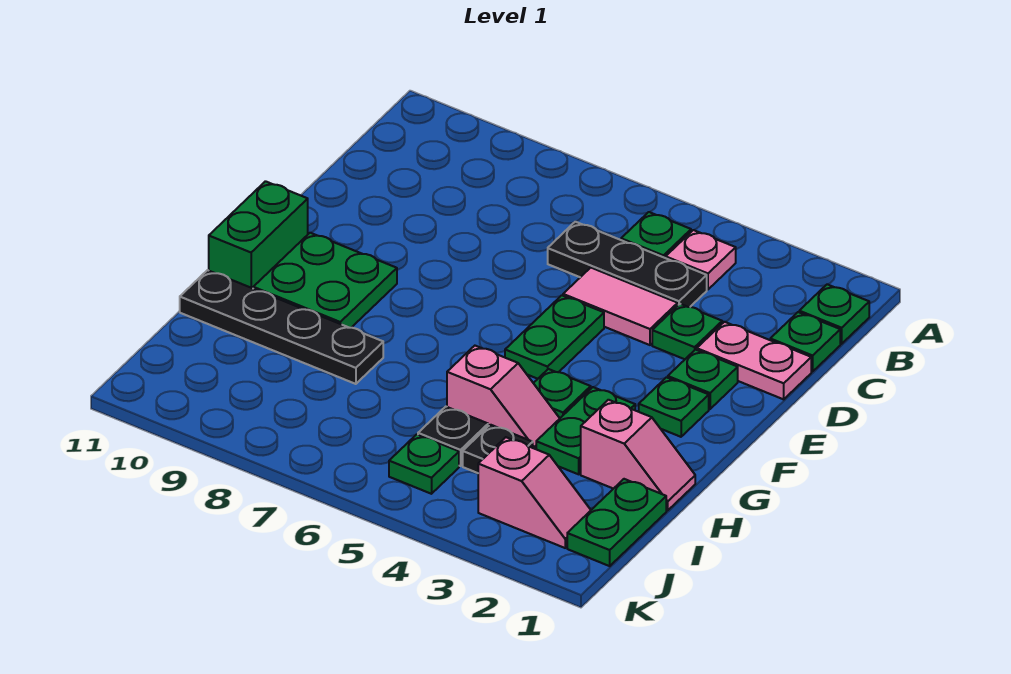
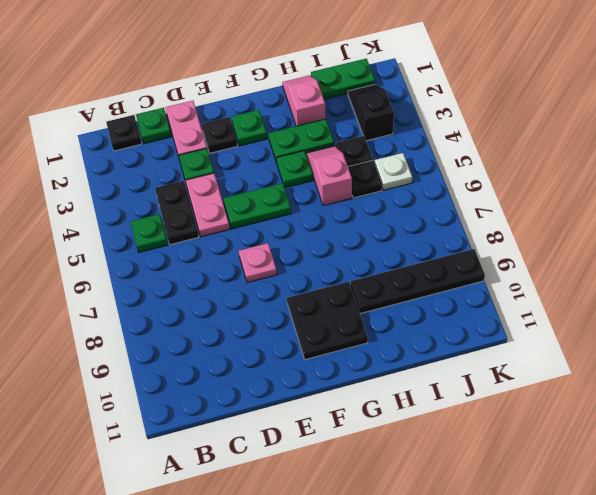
green plate B1 level 1 -> black plate B1 level 1
pink plate B4 level 1 -> pink plate E7 level 1
black plate C4:C6 level 1 -> black plate C4:C5 level 1
pink tile D4:D5 level 1 -> pink plate D4:D5 level 1
green plate E2 level 1 -> black plate E2 level 1
green plate F9:G10 level 1 -> black plate F9:G10 level 1
green brick F11:G11 level 1 -> none
black plate H8:H11 level 1 -> black plate H9:K9 level 1
pink slope J2:J3 level 1 top 3 -> black slope J2:J3 level 1 top 3
green plate J5 level 1 -> white plate J5 level 1

